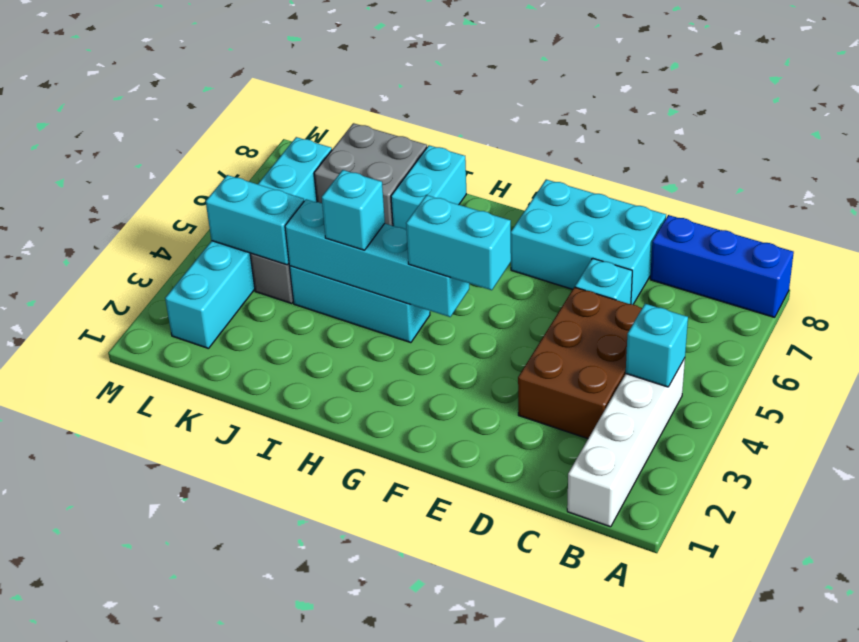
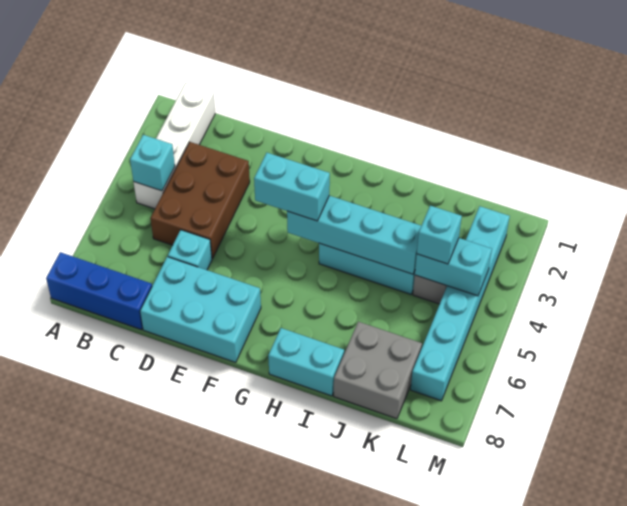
cyan brick I4 level 3 -> cyan brick K4 level 3
cyan brick I7:I8 level 1 -> cyan brick H8:I8 level 1

